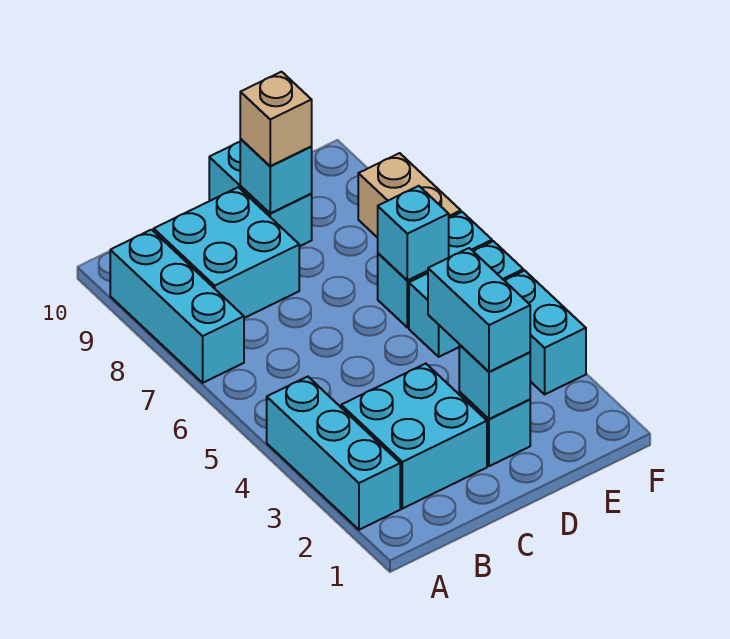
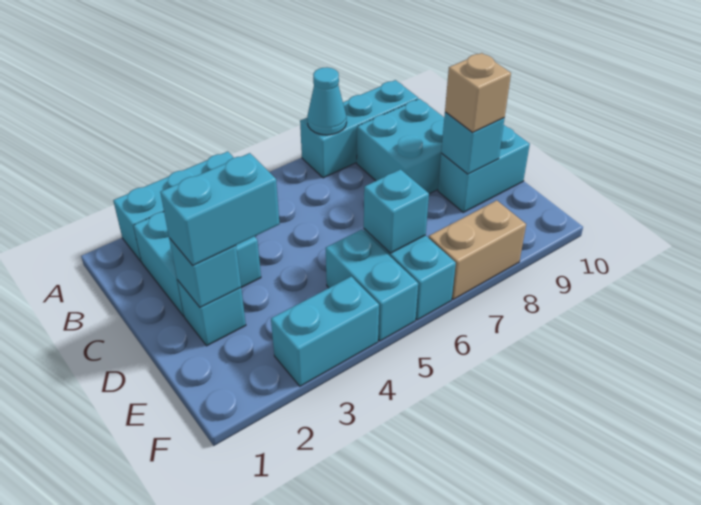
none -> cyan cone A7 level 2

